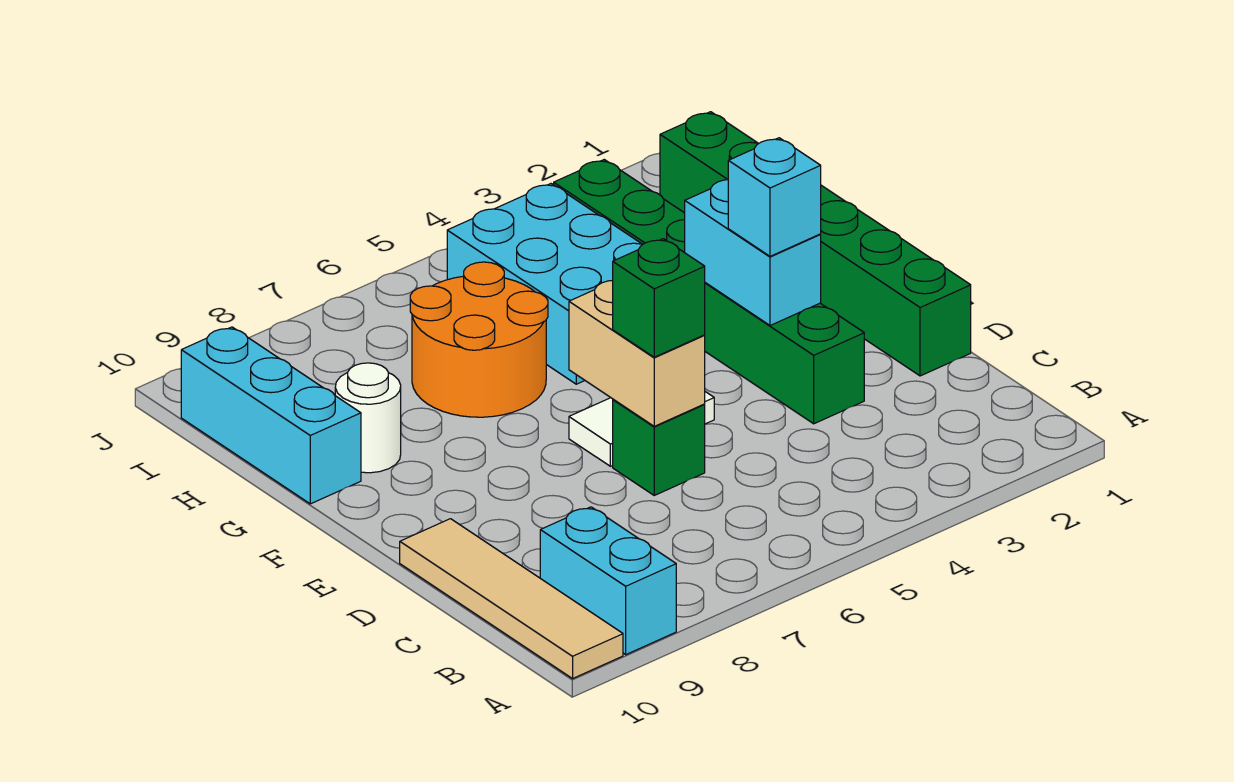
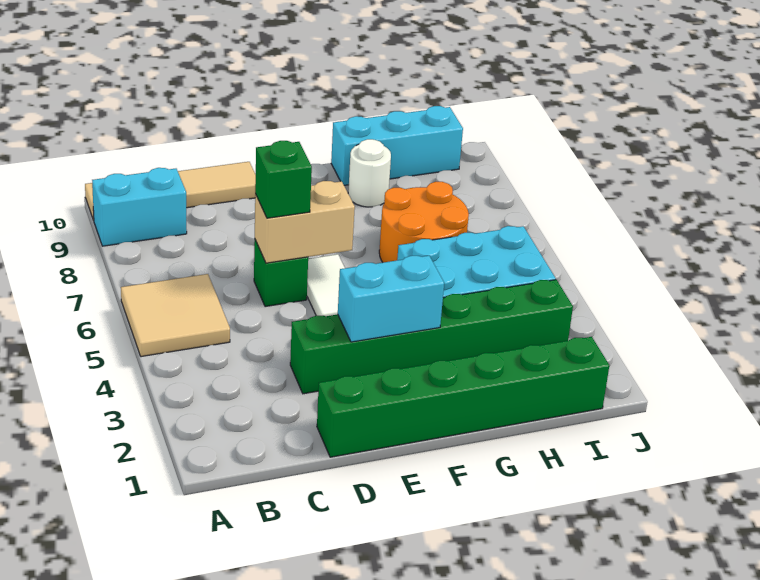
none -> tan tile A5:B6 level 1
cyan brick E3 level 3 -> none

